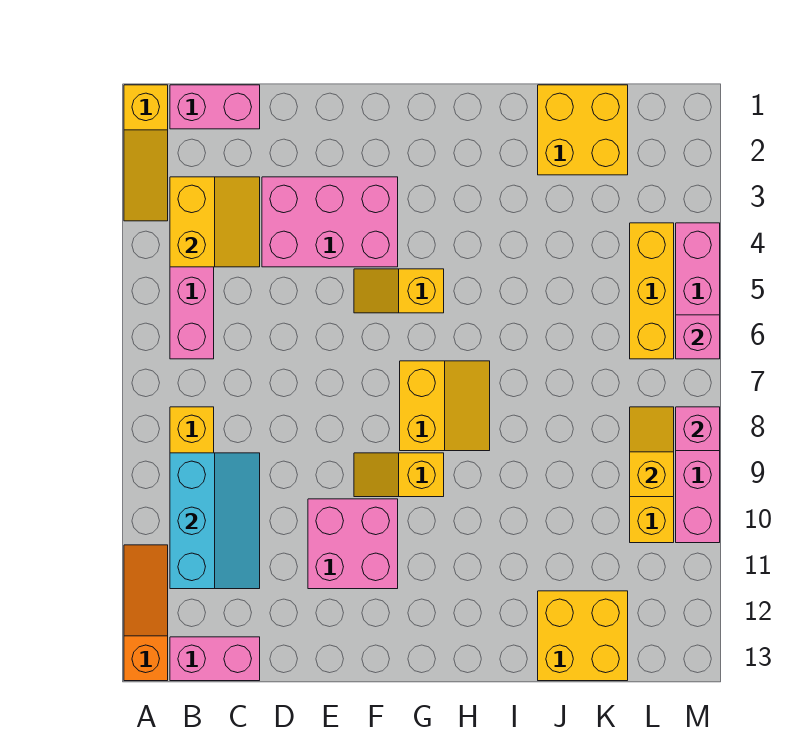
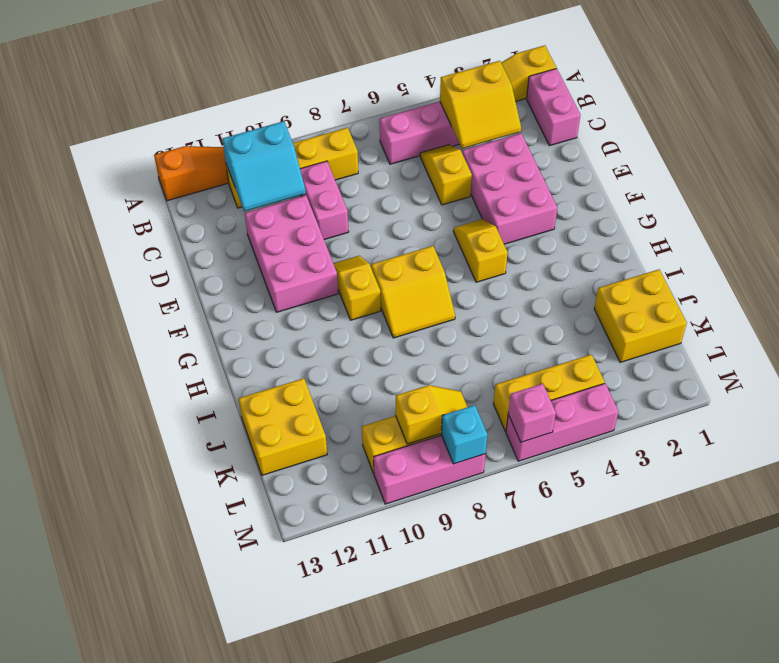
cyan slope B9:C11 level 2 top B -> cyan slope B10:C11 level 2 top B
pink brick B13:C13 level 1 -> pink brick C9:D9 level 1
none -> yellow slope C5:D5 level 1 top D
pink brick E10:F11 level 1 -> pink brick D10:F11 level 1
pink brick M8 level 2 -> cyan brick M8 level 2

